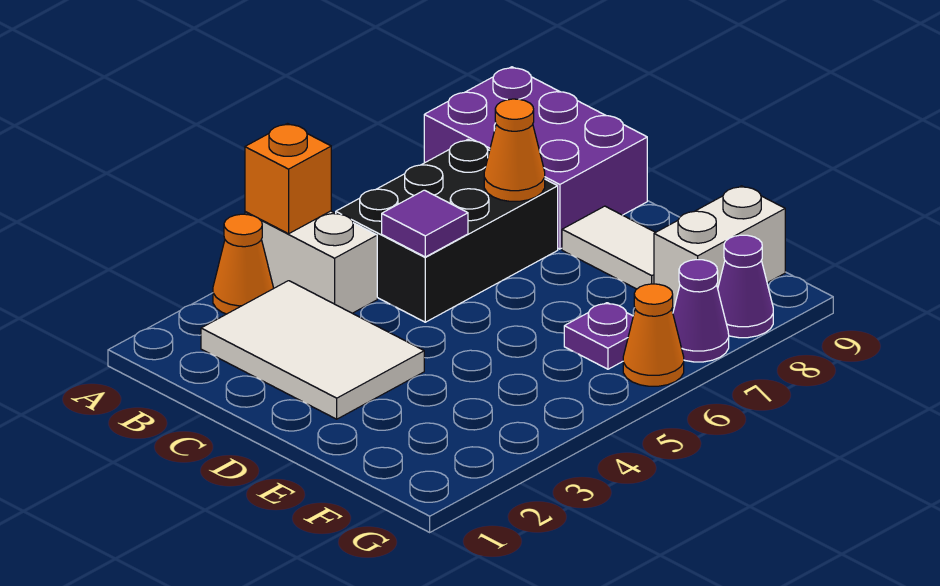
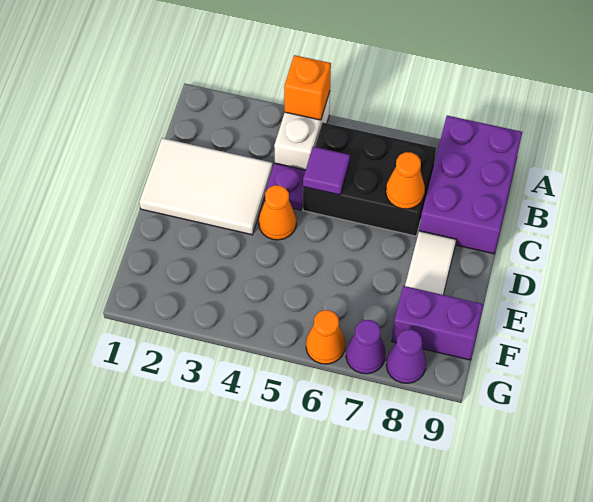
orange cone A3 level 1 -> orange cone D4 level 1
white tile B2:D3 level 1 -> white tile C1:D3 level 1
purple plate F6 level 1 -> purple plate C4 level 1
white brick F8:F9 level 1 -> purple brick F8:F9 level 1

